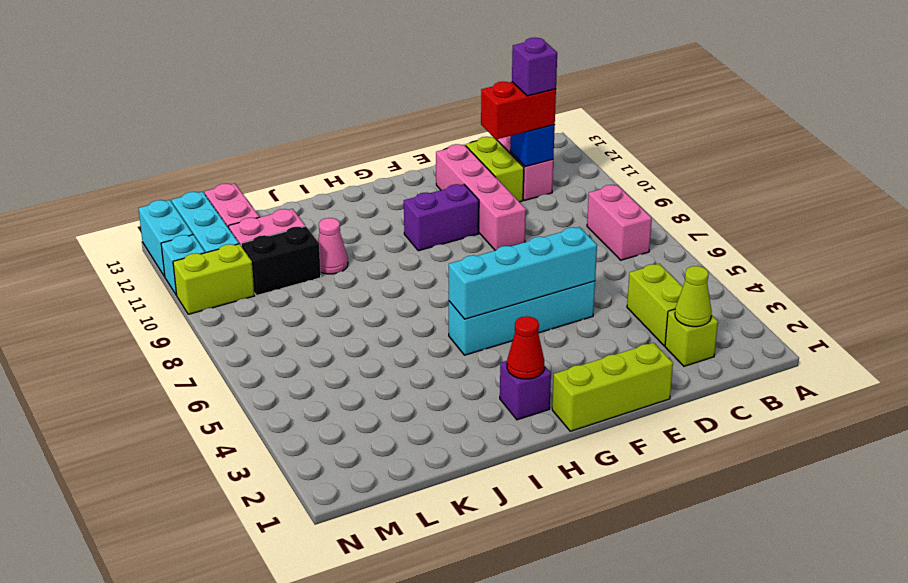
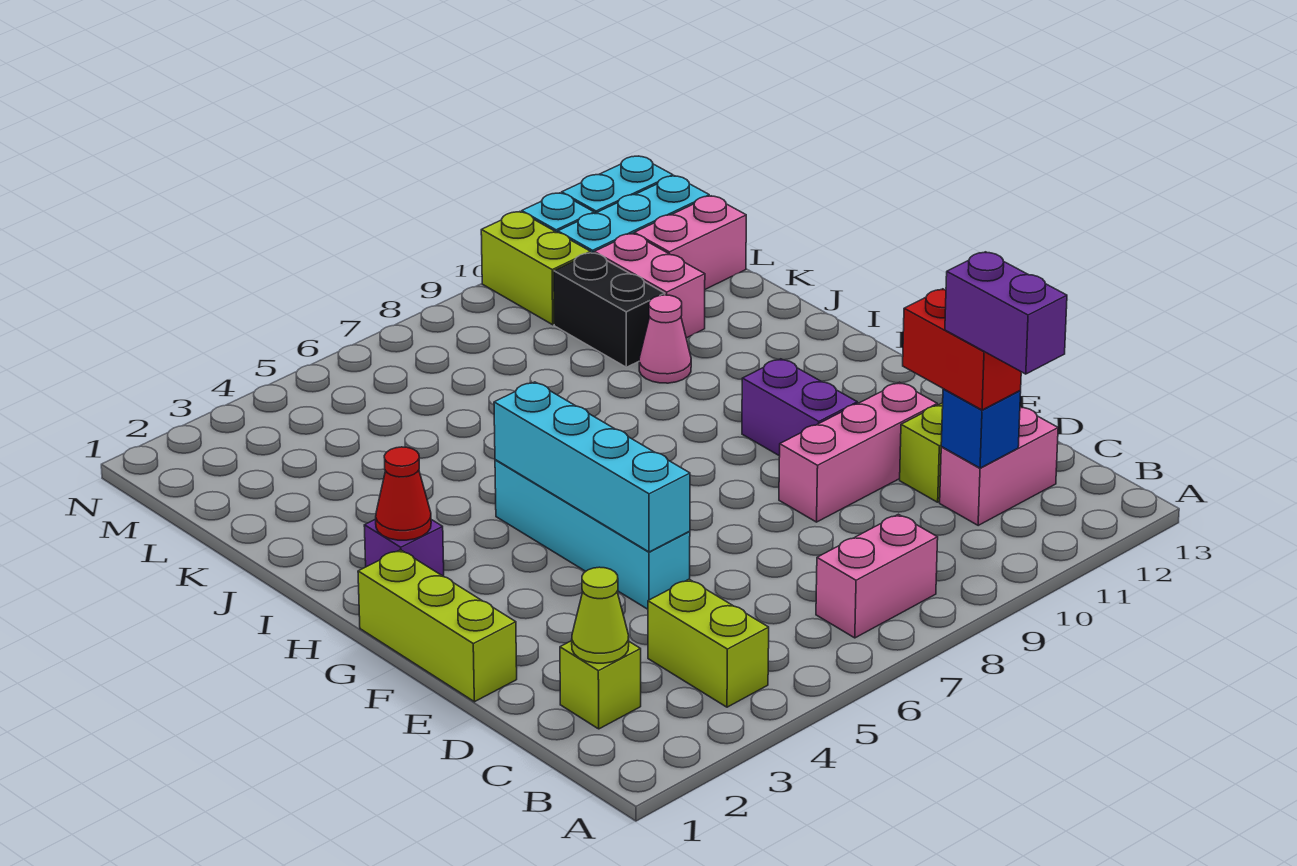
lime brick C3:C4 level 1 -> lime brick B4:C4 level 1
purple brick C11 level 4 -> purple brick B11:C11 level 4
pink brick E9:E12 level 1 -> pink brick E9:E11 level 1

